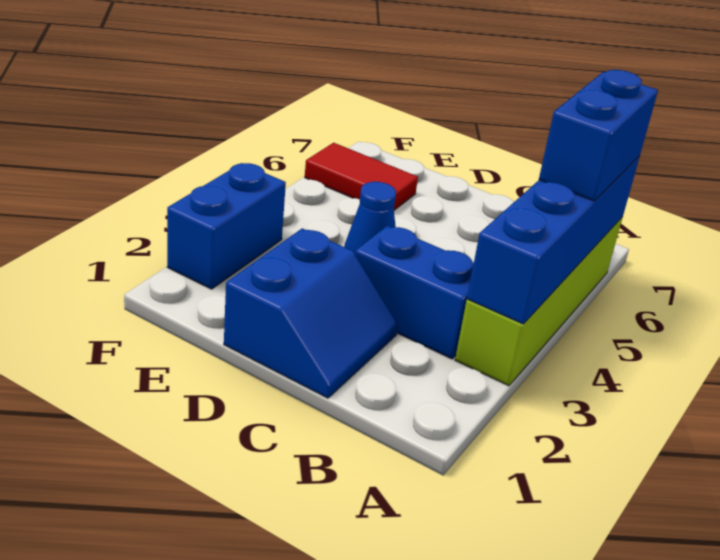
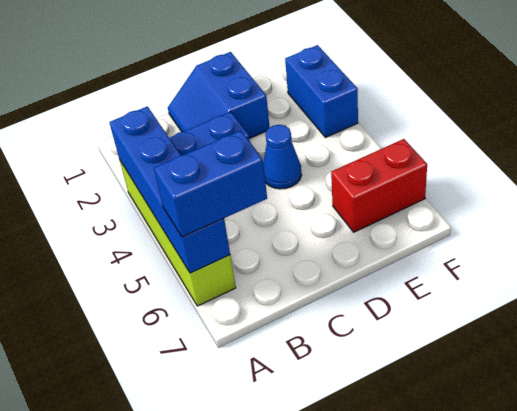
blue brick A5:A6 level 3 -> blue brick A6:B6 level 3
red tile E6:F6 level 1 -> red brick E6:F6 level 1

